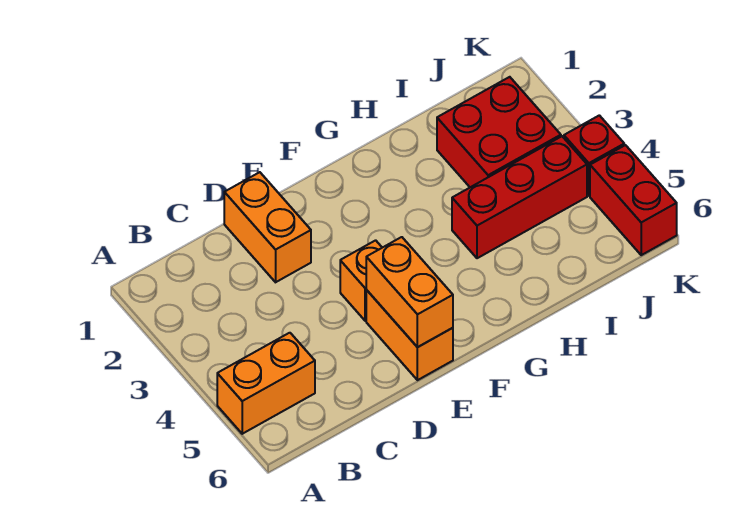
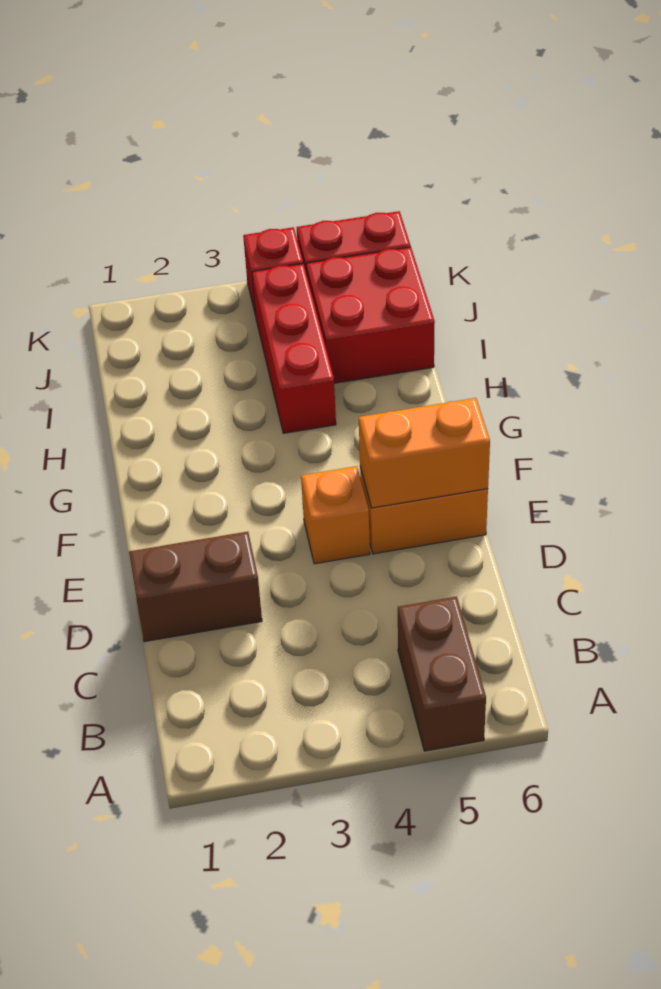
orange brick A5:B5 level 1 -> brown brick A5:B5 level 1
orange brick D1:D2 level 1 -> brown brick D1:D2 level 1
red brick I2:J3 level 1 -> red brick I5:J6 level 1

